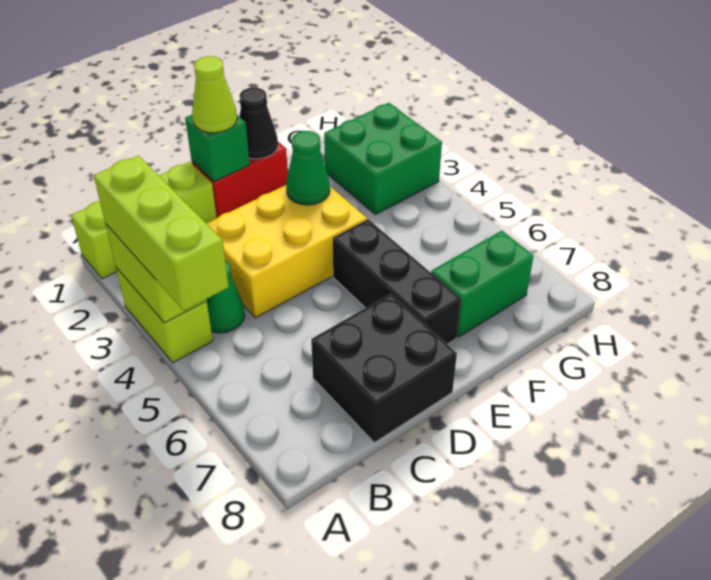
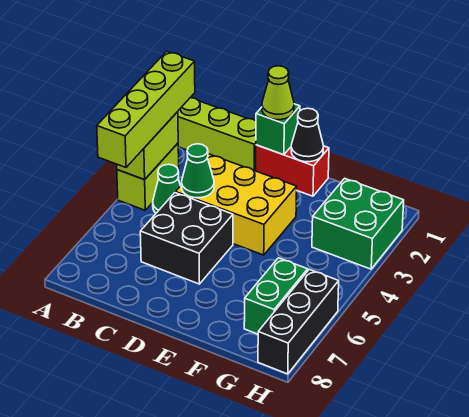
lime brick A3:A5 level 3 -> lime brick A2:A5 level 3
black brick C7:D8 level 1 -> black brick C5:D6 level 1
green cone E3 level 2 -> green cone C4 level 2
black brick E5:E7 level 1 -> black brick H6:H8 level 1
green brick F7:G7 level 1 -> green brick G6:G7 level 1

